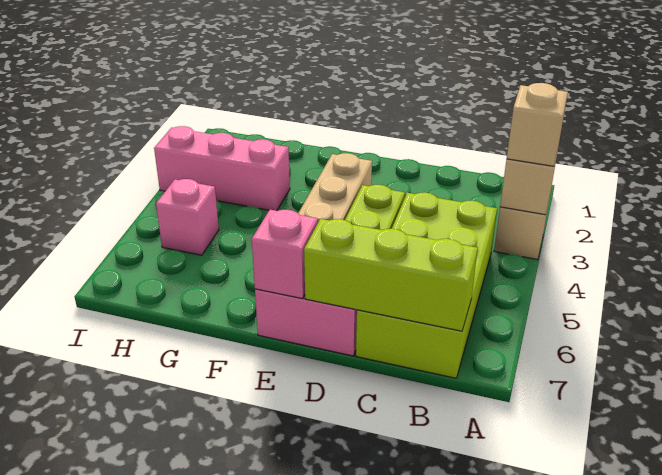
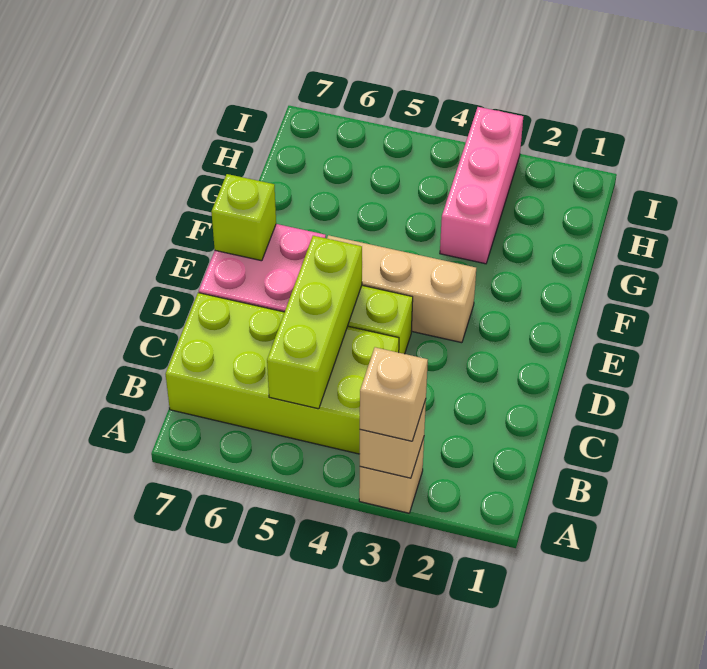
lime brick B7:D7 level 2 -> lime brick B5:D5 level 2
pink brick E7 level 2 -> lime brick E7 level 2
pink brick H5 level 1 -> none

